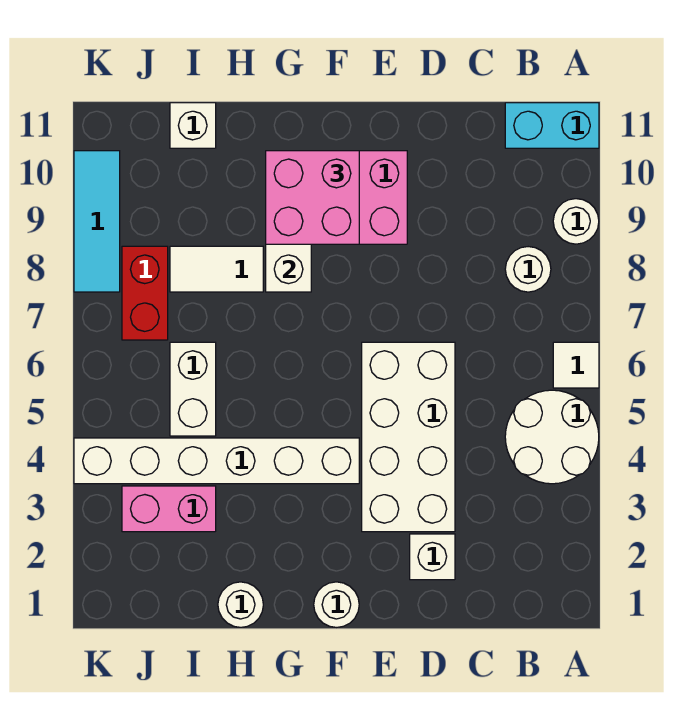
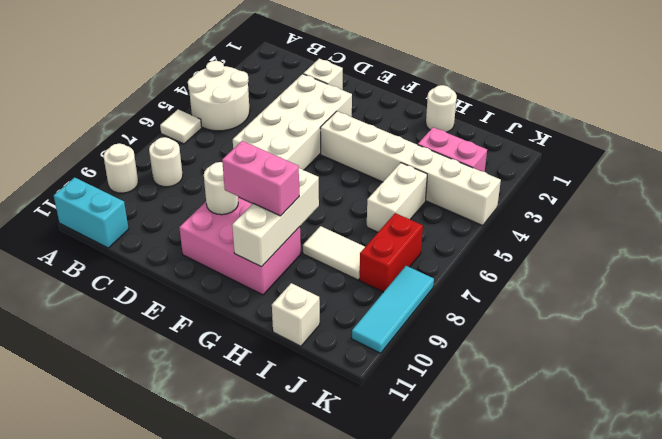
white round brick F1 level 1 -> white round brick E9 level 2
pink brick F9:G10 level 3 -> pink brick F9:G9 level 3

